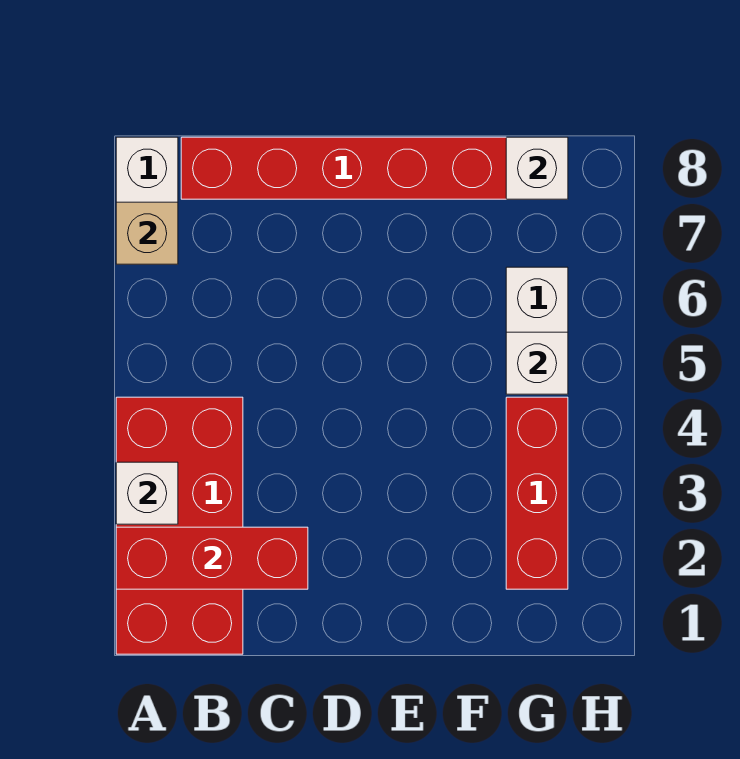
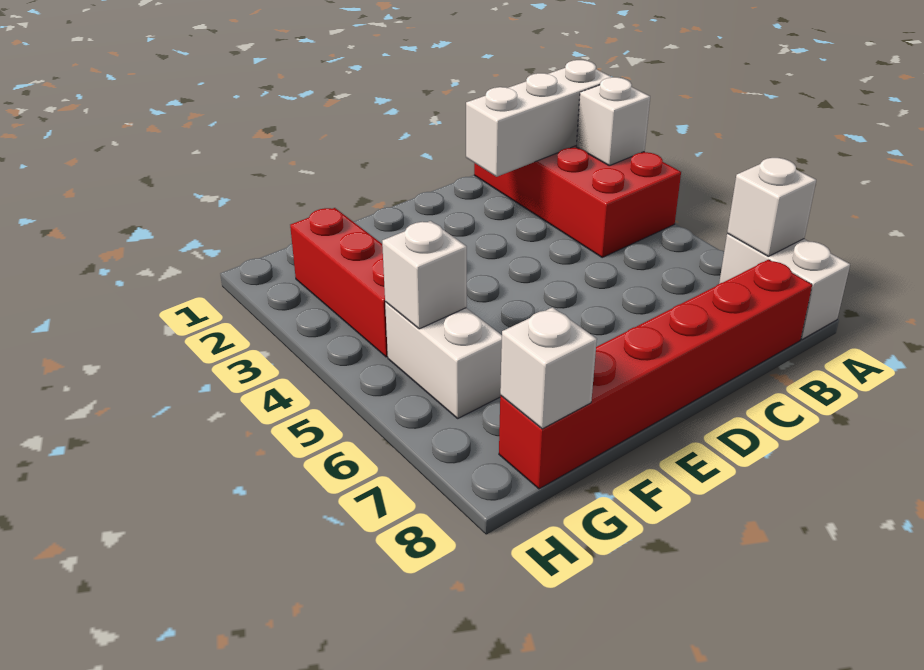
red brick A2:C2 level 2 -> white brick A2:C2 level 2
tan brick A7 level 2 -> white brick A7 level 2

